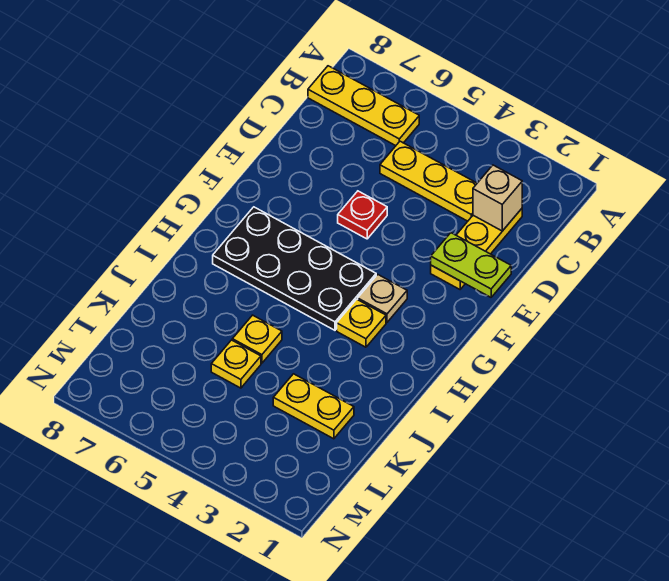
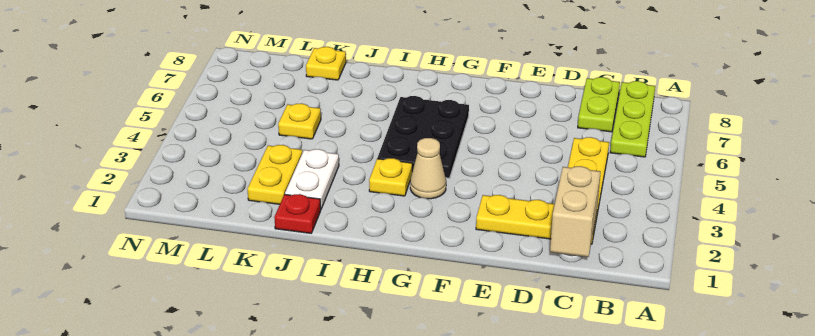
yellow plate B6:B8 level 1 -> lime plate B6:B8 level 1
tan brick C2 level 2 -> tan brick C1:C2 level 2
lime plate E1:E2 level 2 -> lime plate C7:C8 level 1
red plate E5 level 1 -> red plate J1 level 1
tan plate G3 level 1 -> tan cone G3 level 1
black plate G4:H7 level 1 -> black plate G4:H6 level 1
none -> white plate J2:J3 level 1
yellow plate J5 level 1 -> yellow plate K8 level 1

